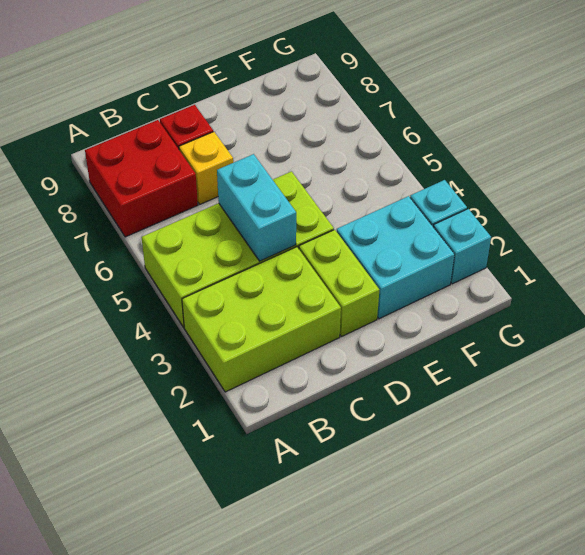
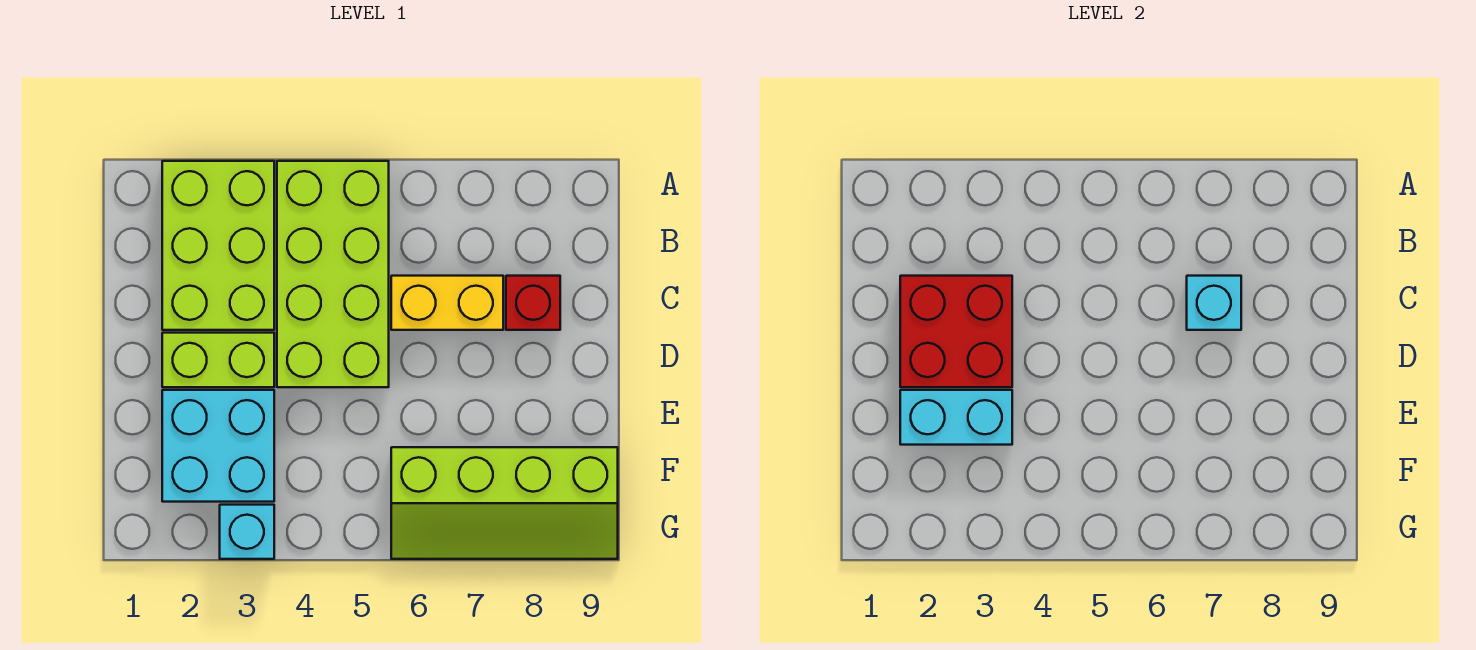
red brick A7:B8 level 1 -> red brick C2:D3 level 2
cyan brick C4:C5 level 2 -> cyan brick E2:E3 level 2
yellow brick C7 level 1 -> yellow brick C6:C7 level 1
none -> lime slope F6:G9 level 1 top F
cyan brick G2 level 1 -> cyan brick C7 level 2

